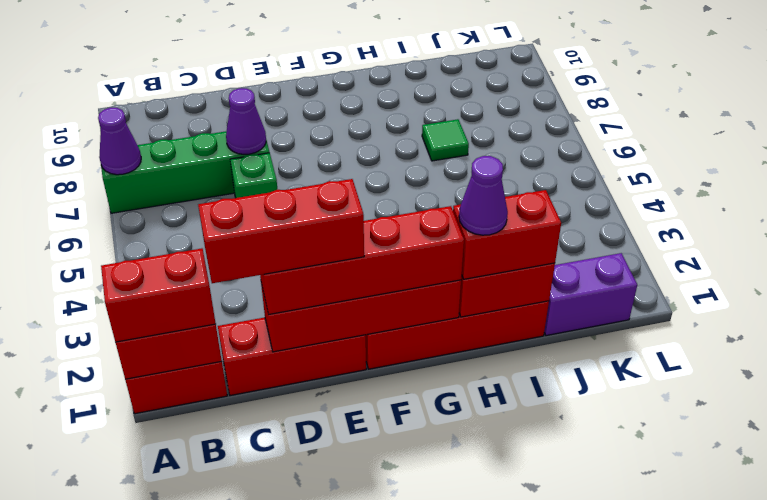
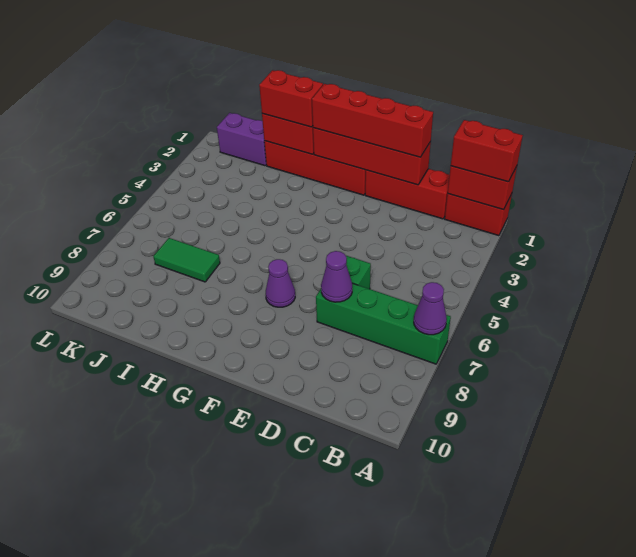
red brick C1:E1 level 4 -> none
purple cone H1 level 4 -> purple cone F7 level 1
green tile I7 level 1 -> green tile I7:J7 level 1

